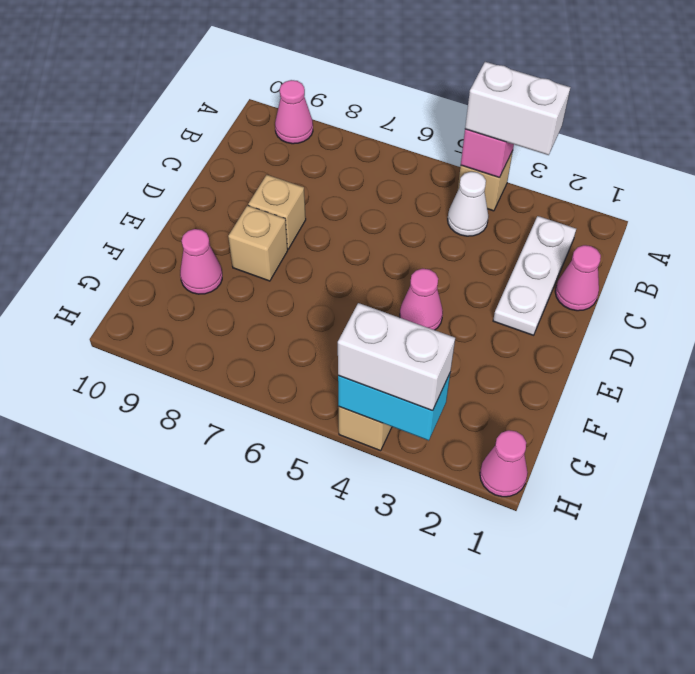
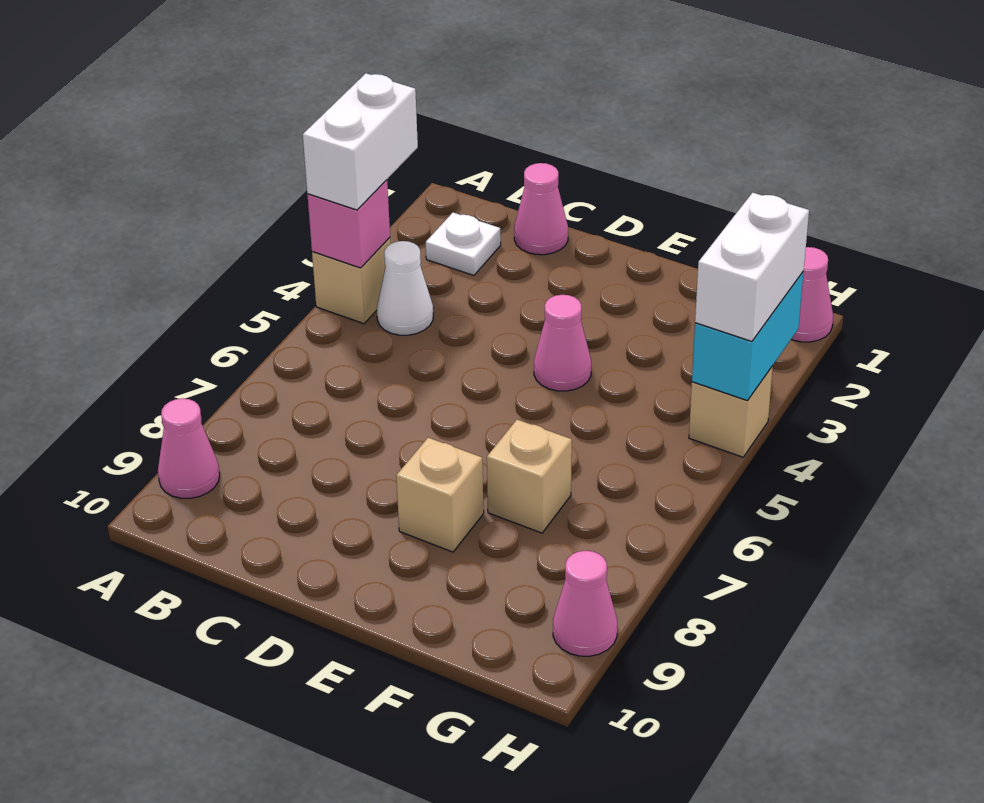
white plate B2:D2 level 1 -> white plate B2 level 1
tan brick D8 level 1 -> tan brick F7 level 1
pink cone F9 level 1 -> pink cone H9 level 1

